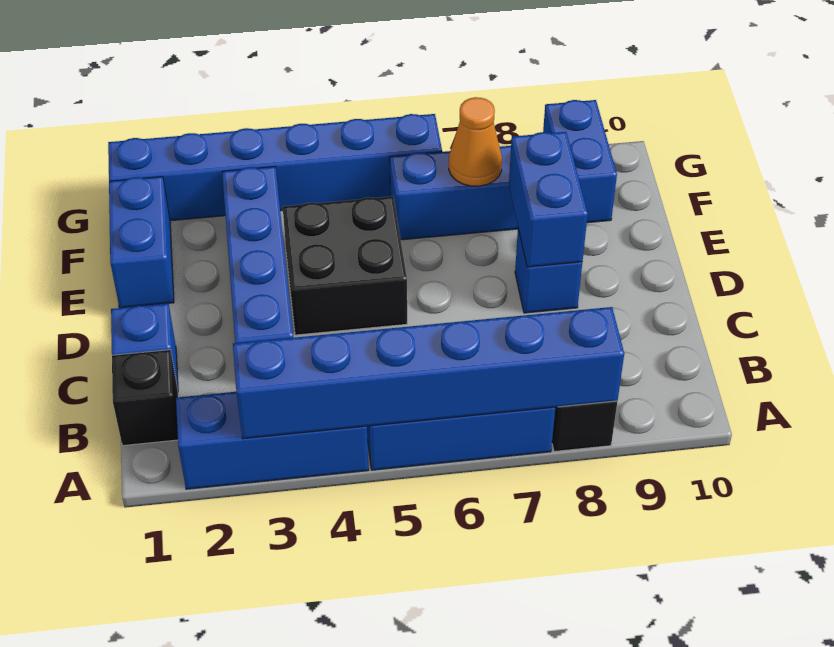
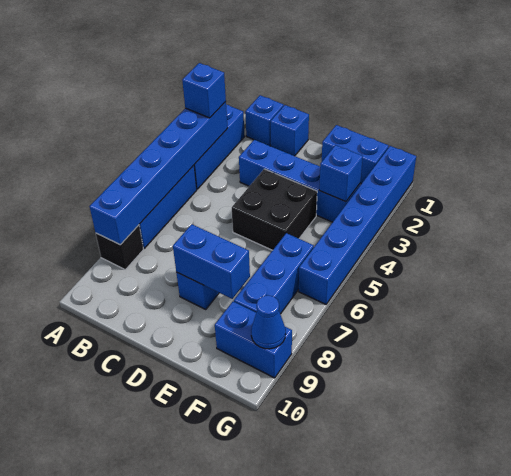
none -> blue brick A3 level 3
black brick B1 level 1 -> blue brick B1 level 1
none -> blue brick F3 level 2
orange cone F7 level 2 -> none
none -> blue cone G9 level 2

